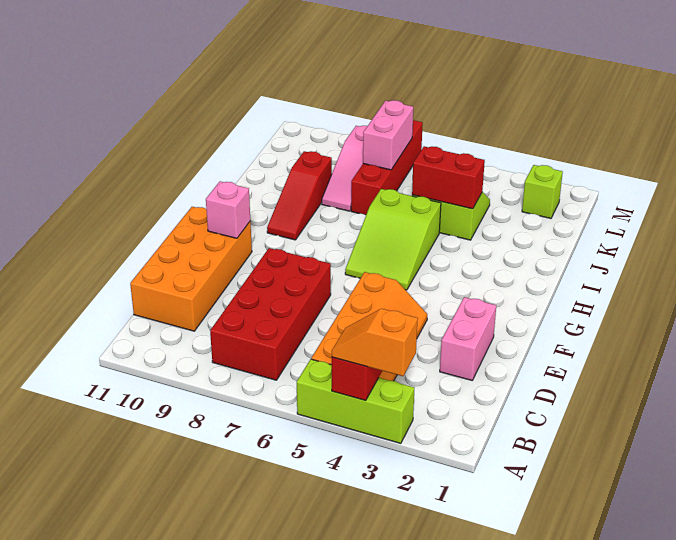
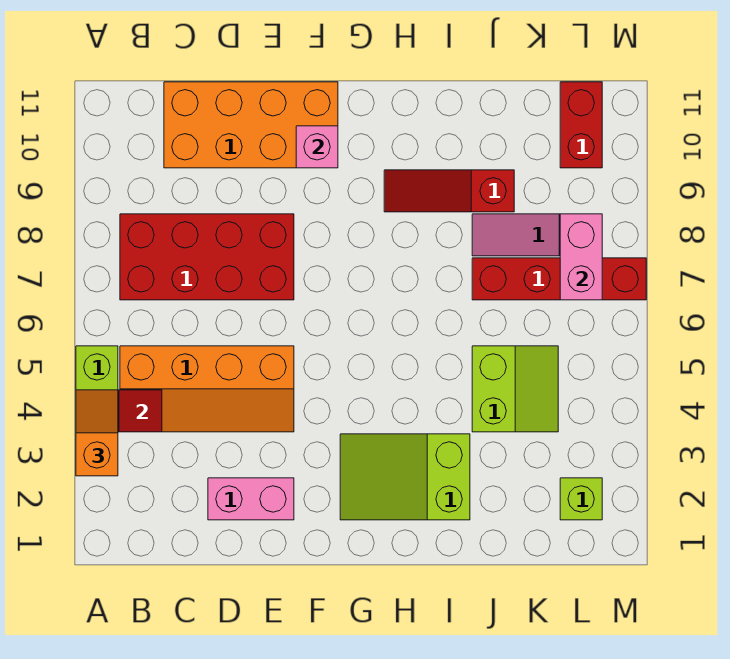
lime slope G5:I6 level 1 top I -> lime slope G2:I3 level 1 top I
red brick J4:J5 level 2 -> red brick L10:L11 level 1
pink brick K7:L7 level 2 -> pink brick L7:L8 level 2

